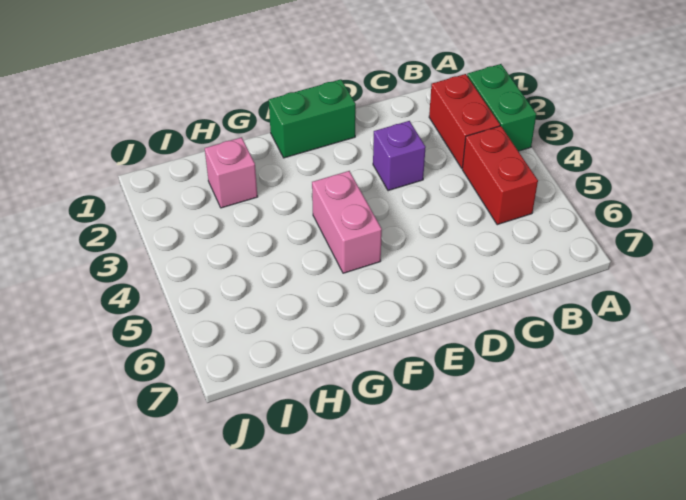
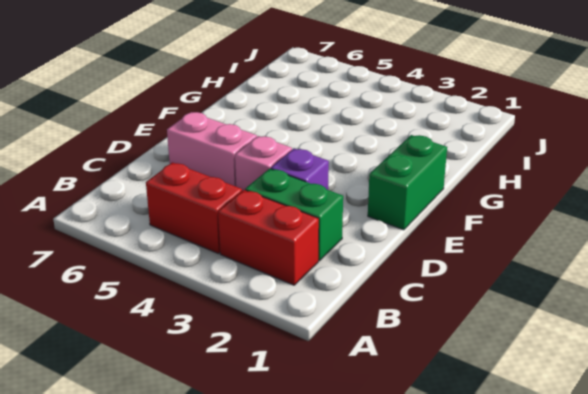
green brick A2:A3 level 1 -> green brick C2:C3 level 1
pink brick F4:F5 level 1 -> pink brick D5:D6 level 1
pink brick H2 level 1 -> pink brick D4 level 1

